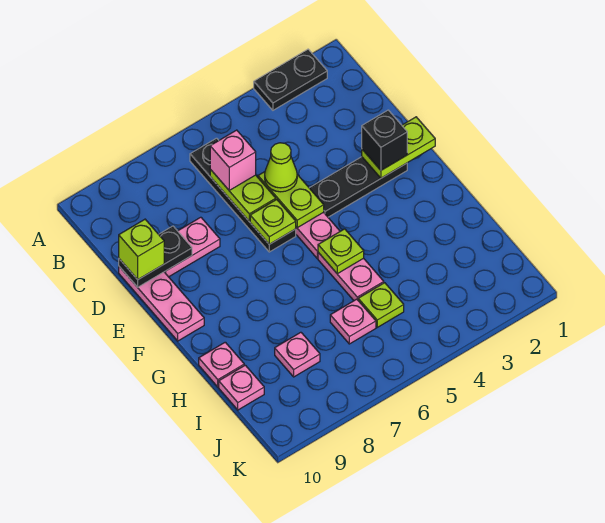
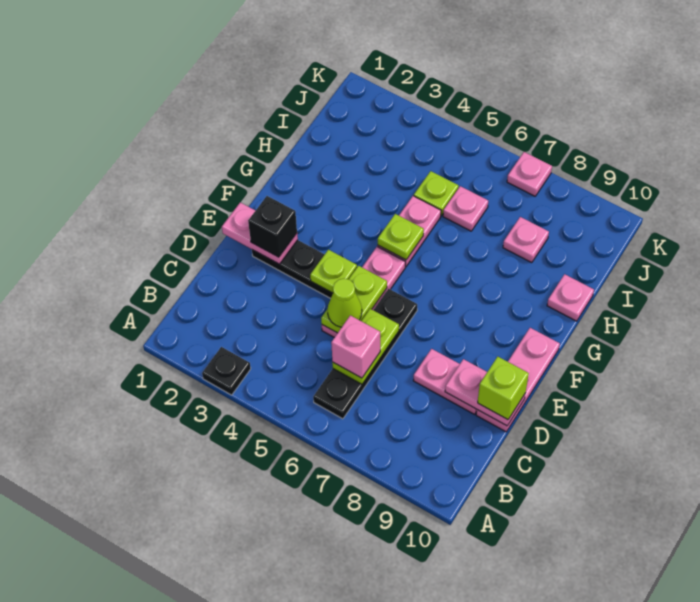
black plate A2:A3 level 1 -> black plate A3 level 1
black plate D9:D10 level 2 -> pink plate D9:D10 level 2
lime plate E1:E2 level 2 -> pink plate E1:E2 level 2
lime plate E6 level 2 -> lime plate E4 level 2
pink plate I10 level 1 -> pink plate K7 level 1

